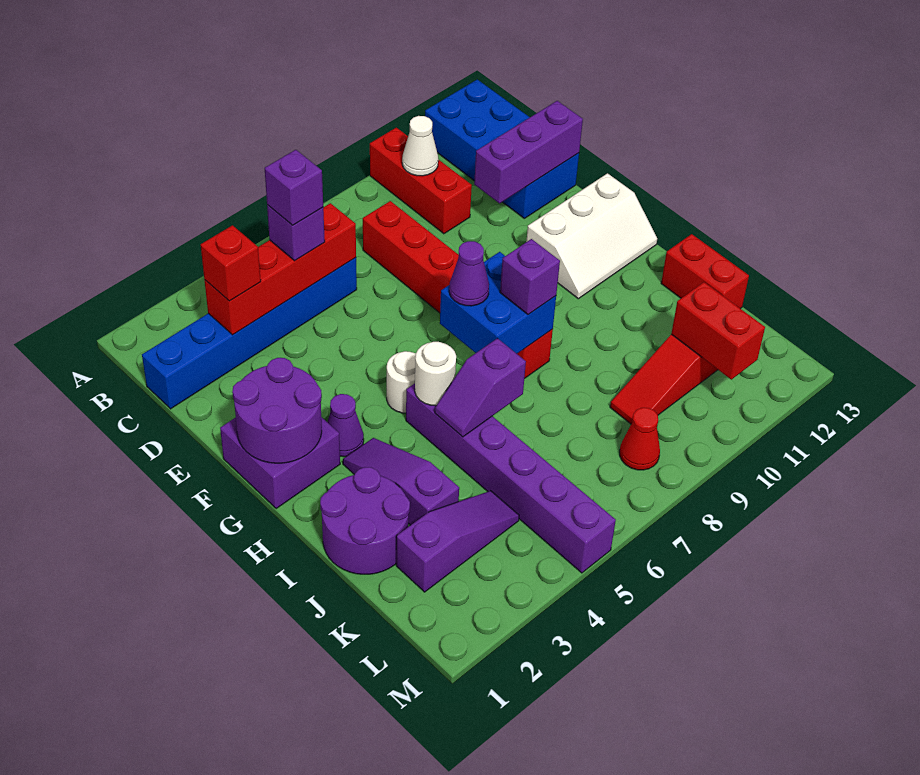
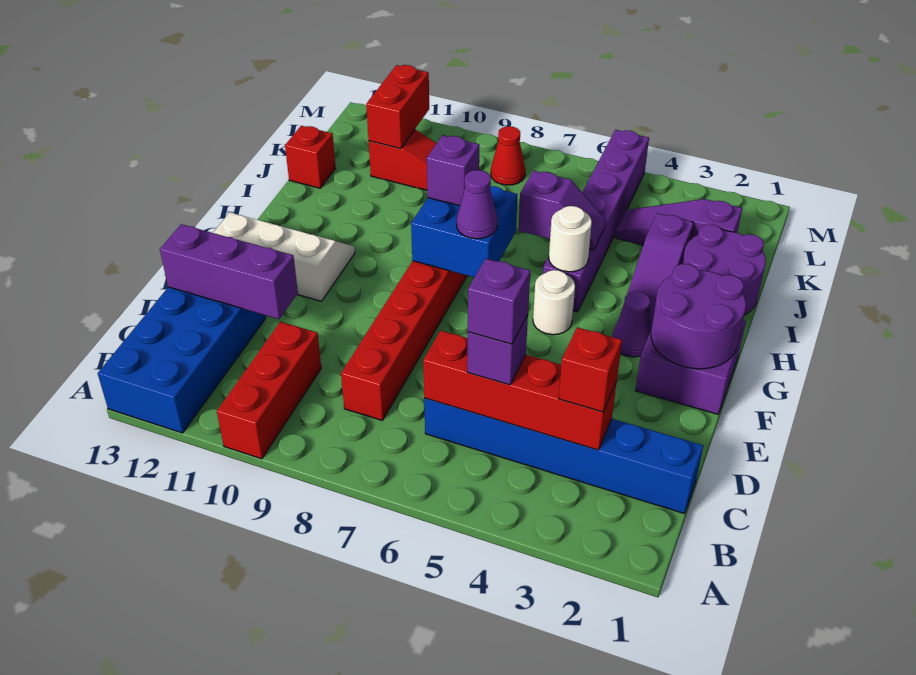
white cone B10 level 2 -> none
red brick I13:J13 level 1 -> red brick J13 level 1

